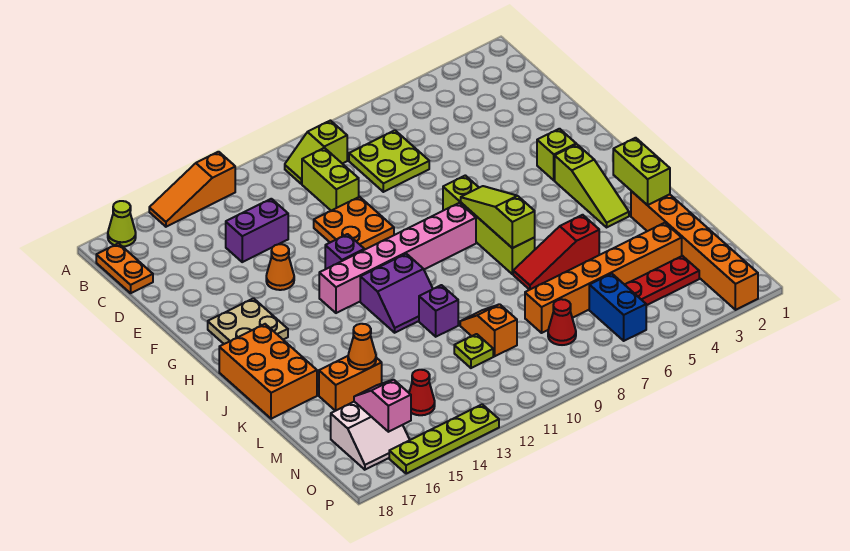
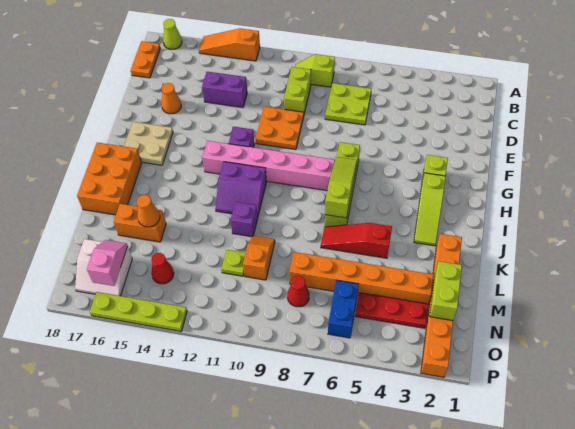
orange cone F14 level 1 -> orange cone E16 level 1
lime brick J2:K2 level 2 -> lime brick M2:N2 level 2

